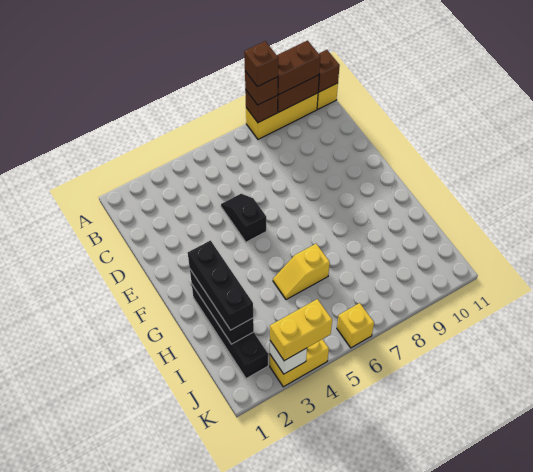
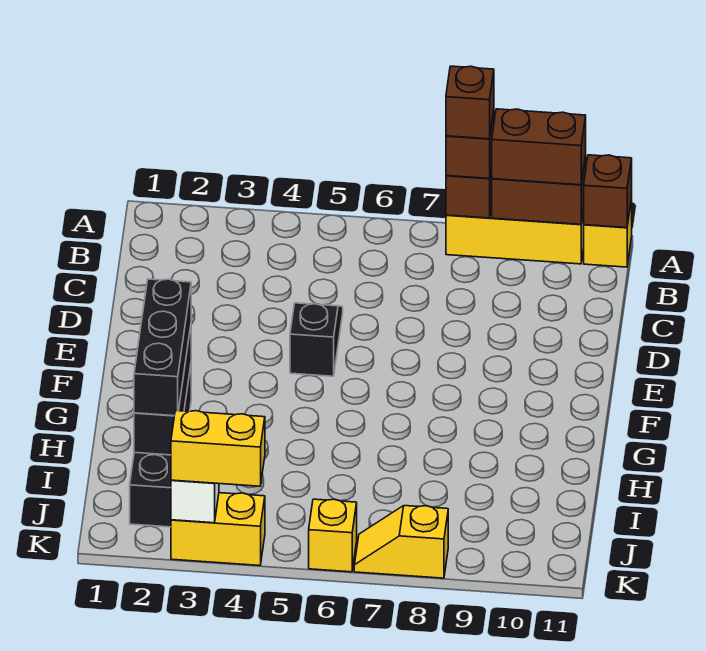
yellow slope H5:H6 level 1 top 6 -> yellow slope K7:K8 level 1 top 8

